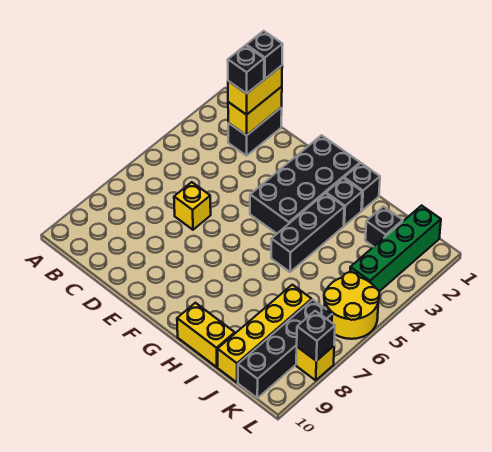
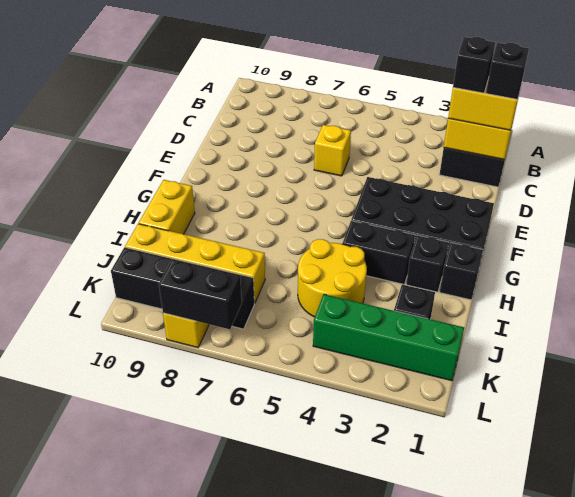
black brick H3:H5 level 1 -> black brick H3:H4 level 1
yellow round brick K5:L6 level 1 -> yellow round brick I4:J5 level 1
black brick L8 level 2 -> black brick L7:L8 level 2

